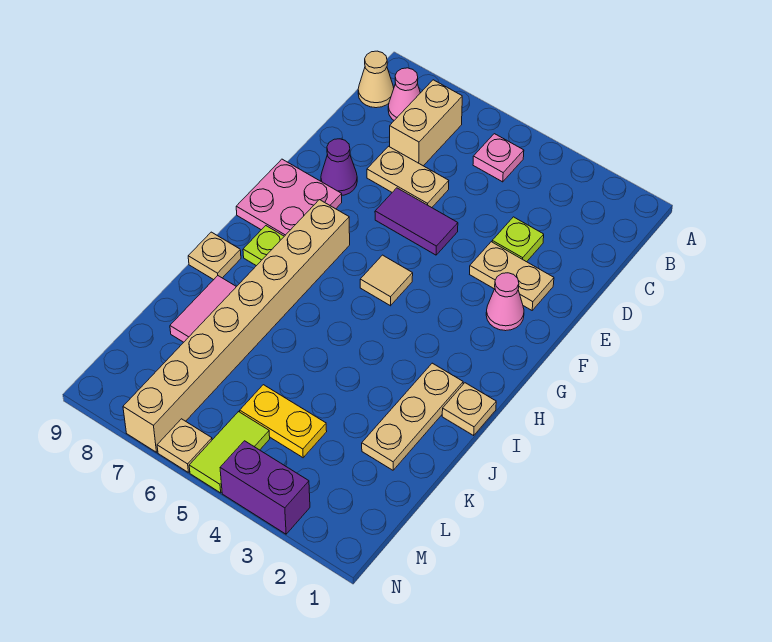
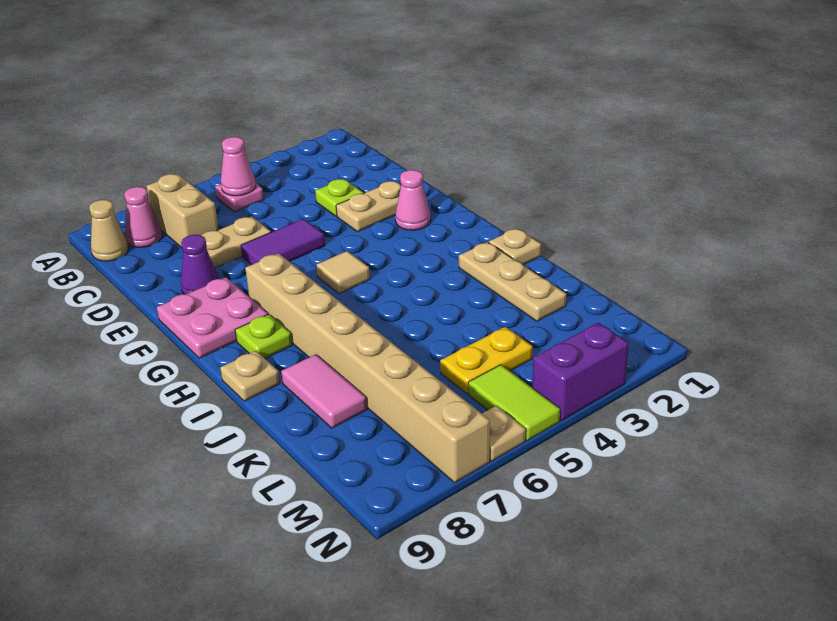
none -> pink cone B5 level 2

